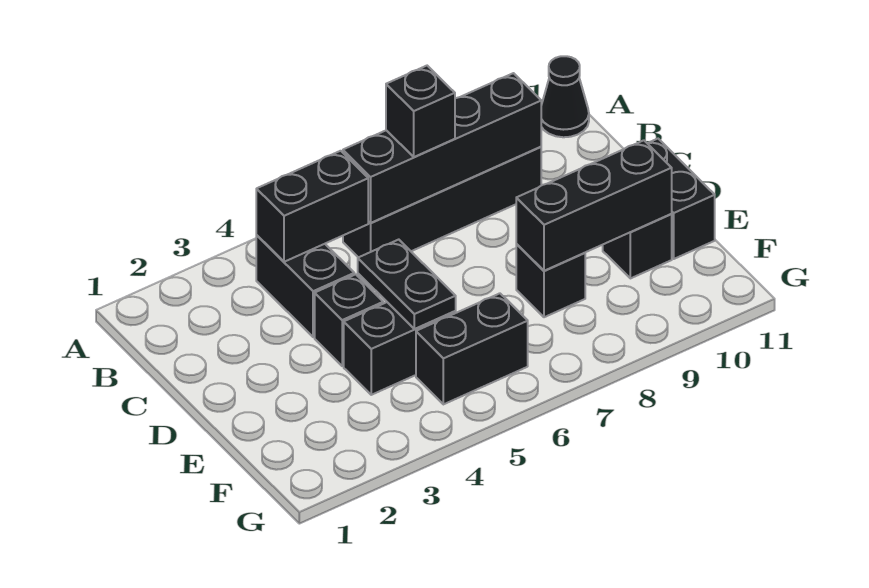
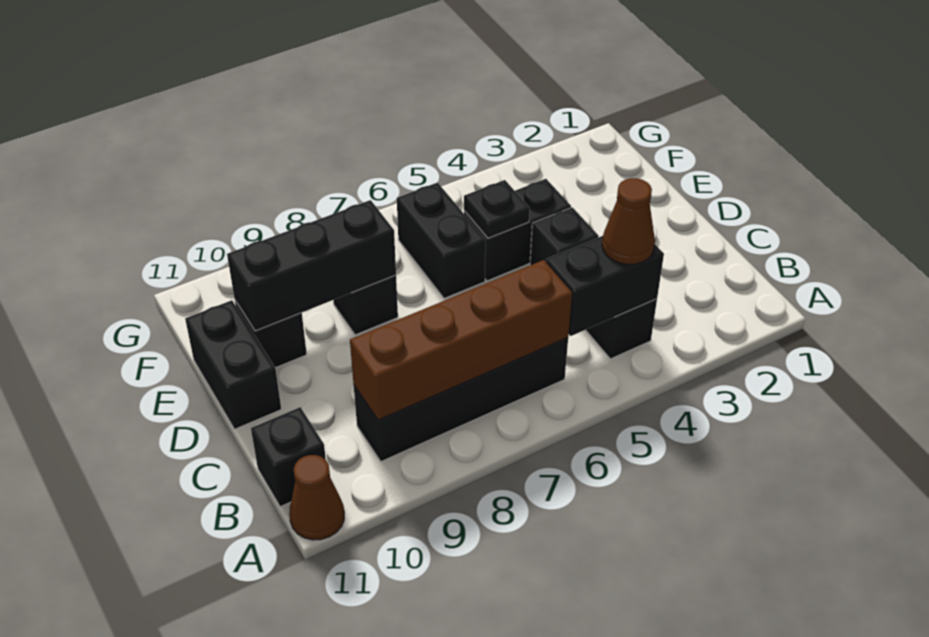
black cone A11 level 1 -> brown cone A11 level 1
none -> brown cone B4 level 3
black brick B6:B9 level 2 -> brown brick B6:B9 level 2
black brick B7 level 3 -> black brick B11 level 1
black plate D5:E5 level 2 -> black plate E5 level 2
black brick F5:F6 level 1 -> black brick E6:F6 level 1

